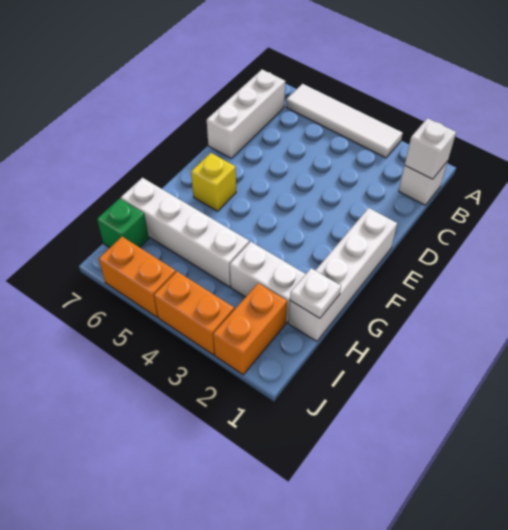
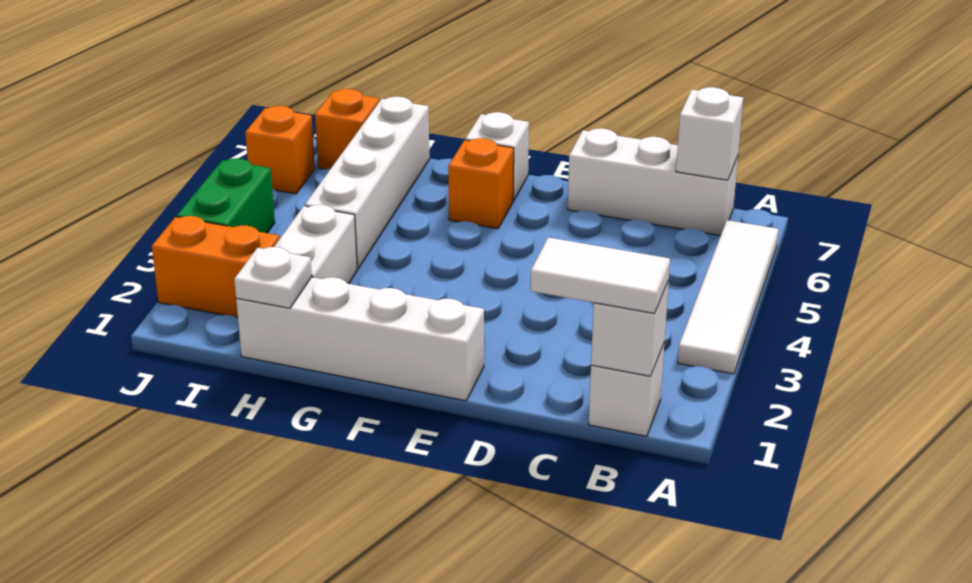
none -> white tile B1:C1 level 3
none -> white brick B7 level 2
yellow brick F6 level 1 -> orange brick F6 level 1
none -> white brick F7 level 1
green brick I7 level 1 -> orange brick I7 level 1
orange brick J3:J4 level 1 -> green brick J3:J4 level 1
orange brick J5:J6 level 1 -> orange brick J6 level 1

